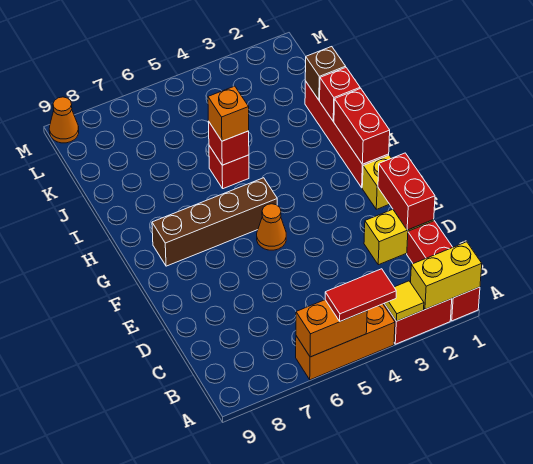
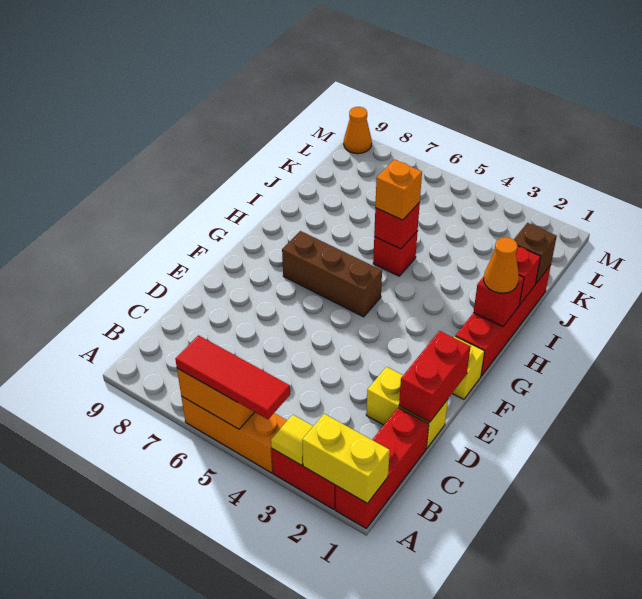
red tile A4:A5 level 3 -> red tile A4:A6 level 3
orange cone F5 level 1 -> orange cone H1 level 3
red brick G1:H1 level 2 -> red brick H1 level 2
brown brick G5:G8 level 1 -> brown brick G5:G7 level 1

